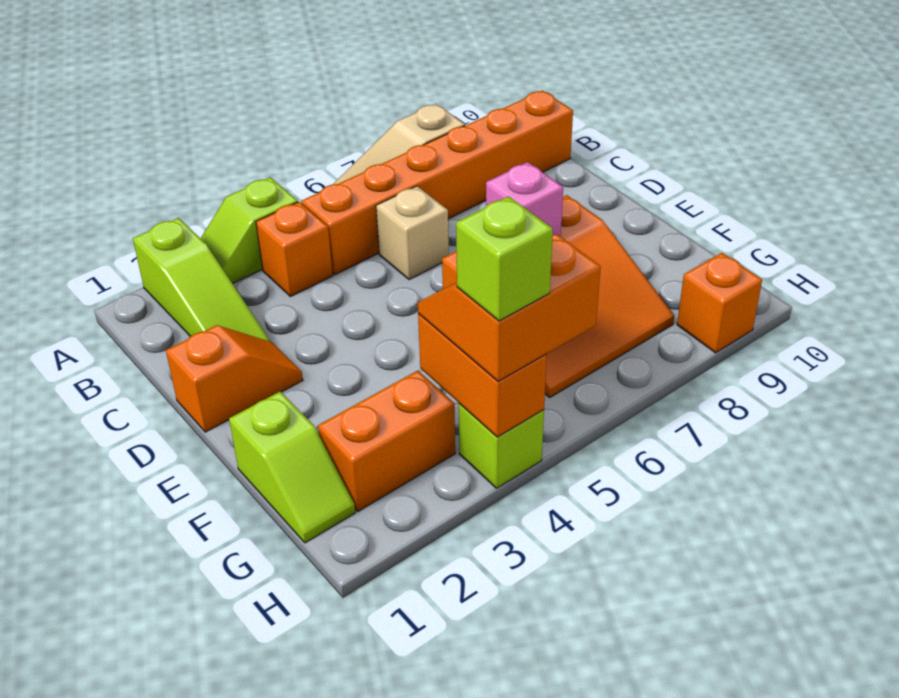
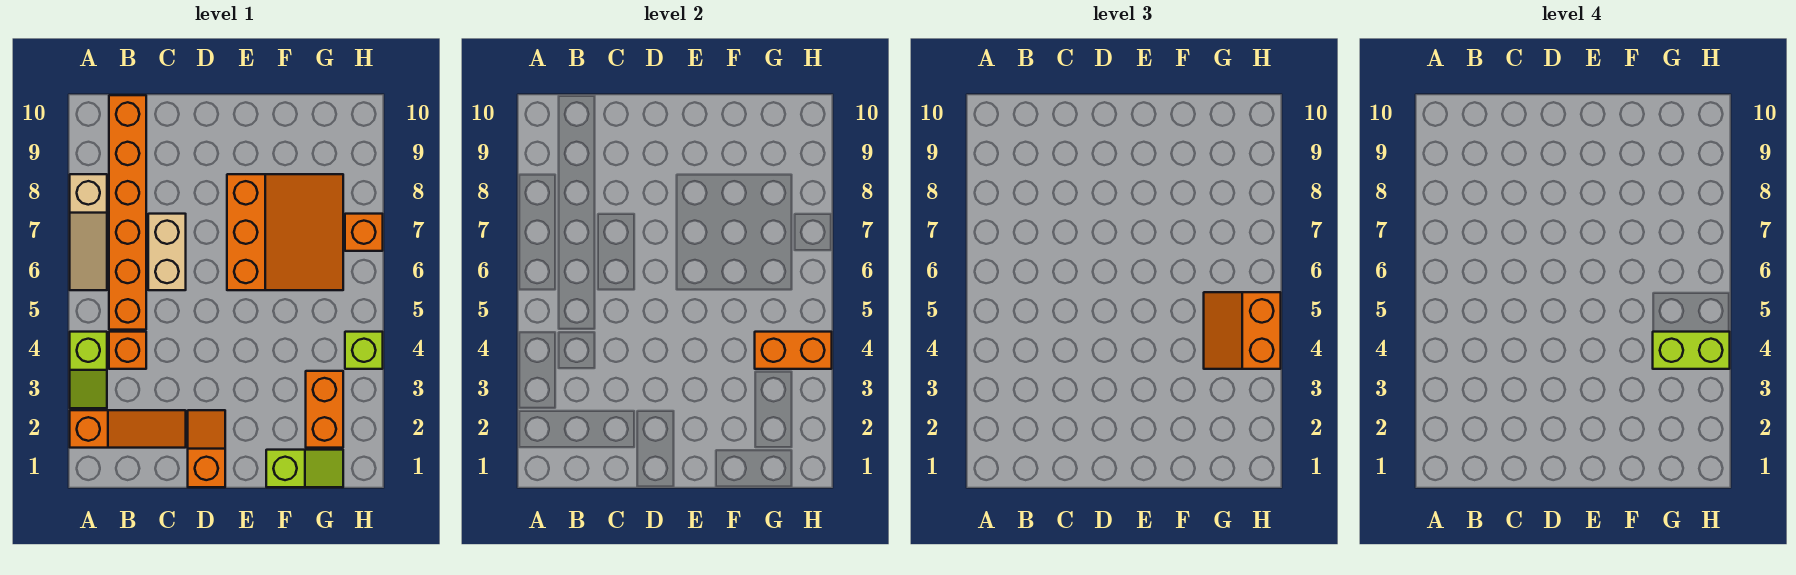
lime slope A2:C2 level 1 top A -> orange slope A2:C2 level 1 top A
tan brick C6 level 1 -> tan brick C6:C7 level 1
pink brick E7 level 2 -> none
lime brick H4 level 4 -> lime brick G4:H4 level 4
orange brick H9 level 1 -> orange brick H7 level 1

